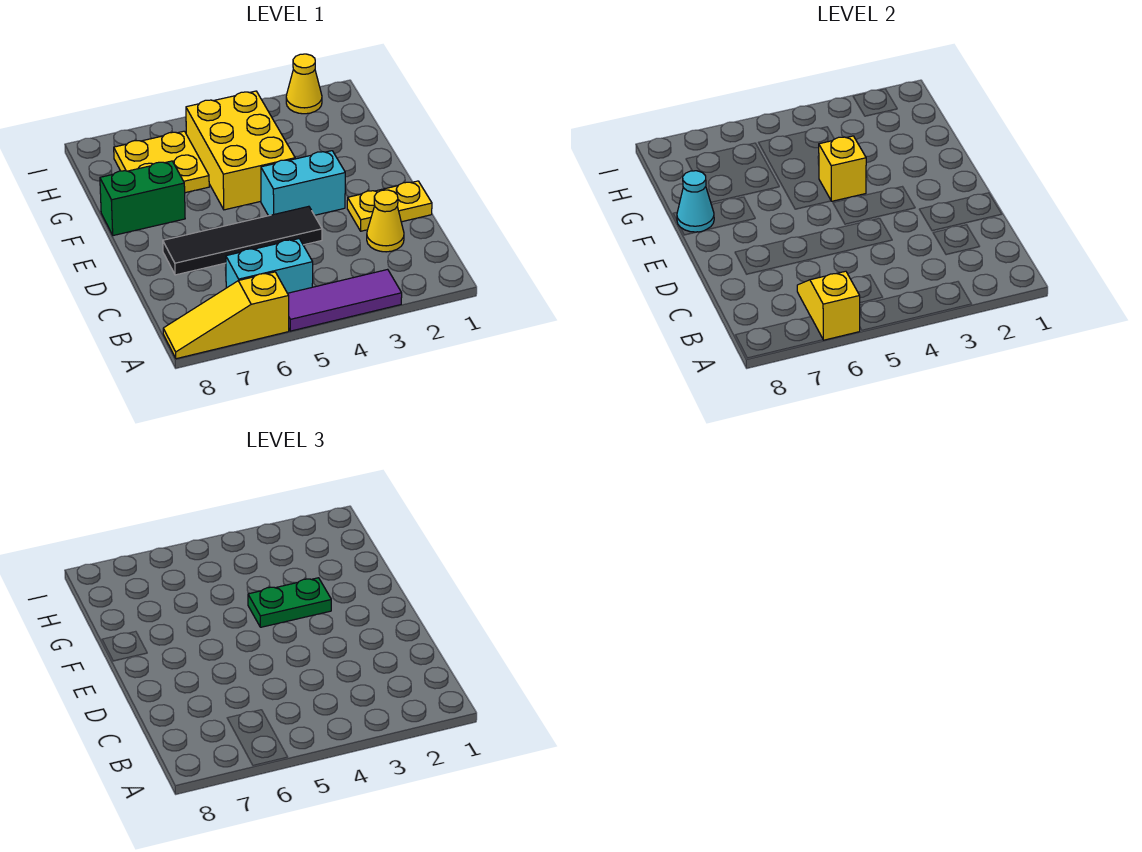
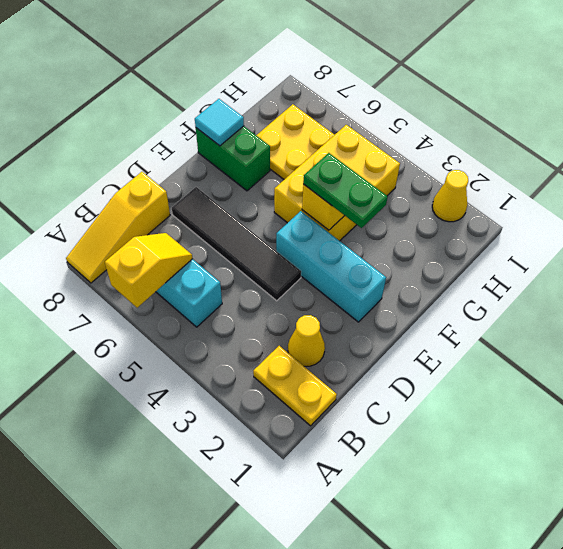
purple tile A3:A5 level 1 -> none
yellow slope A6:A8 level 1 top 6 -> yellow slope A8:C8 level 1 top C
yellow plate D1:D2 level 1 -> yellow plate B1:B2 level 1
cyan brick E3:E4 level 1 -> cyan brick E2:E4 level 1
cyan cone F8 level 2 -> cyan tile F8 level 2

